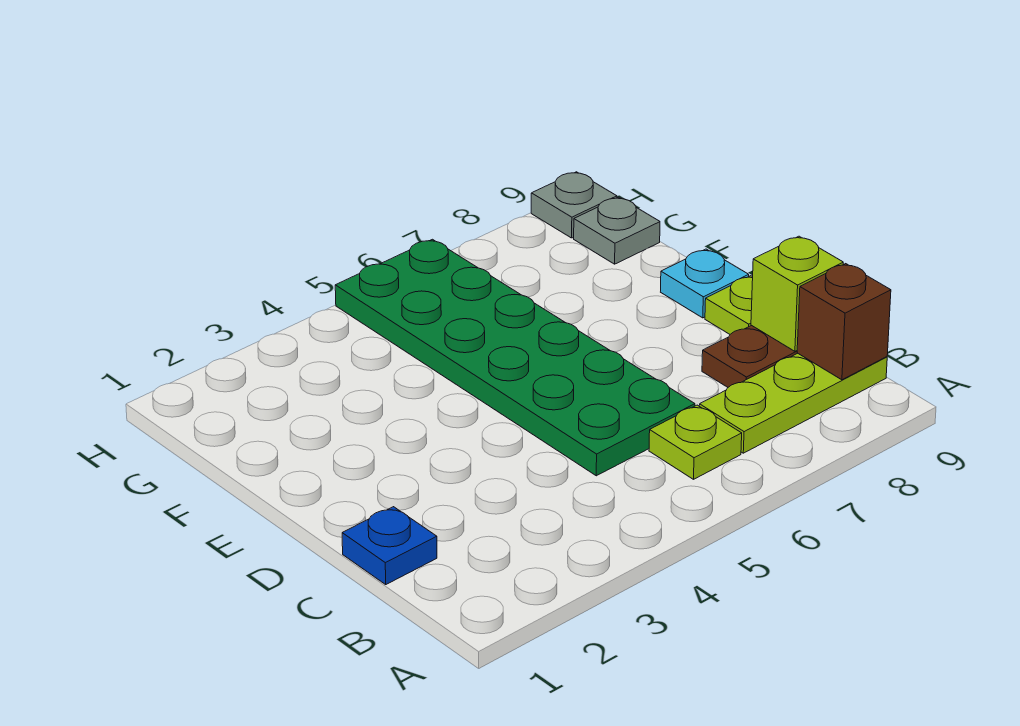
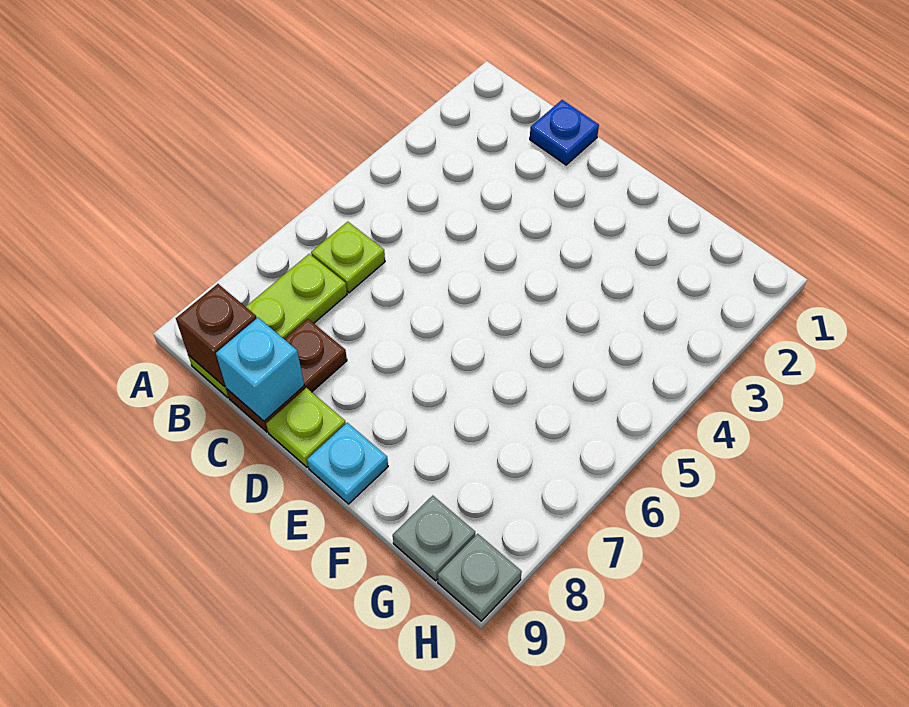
green plate C5:H6 level 1 -> none
lime brick C9 level 2 -> cyan brick C9 level 2

